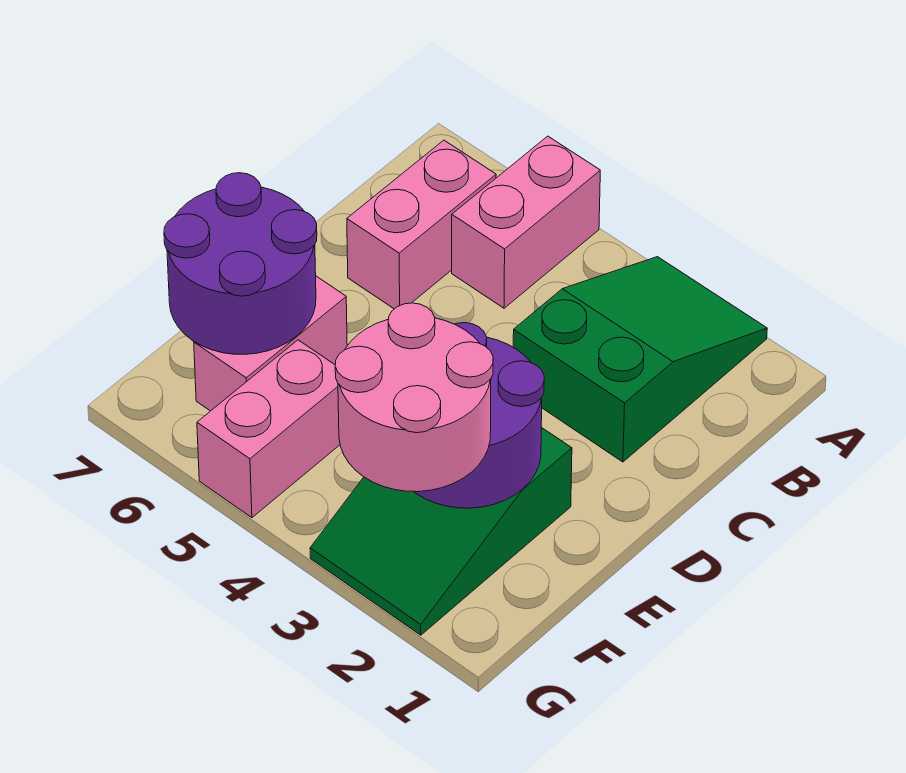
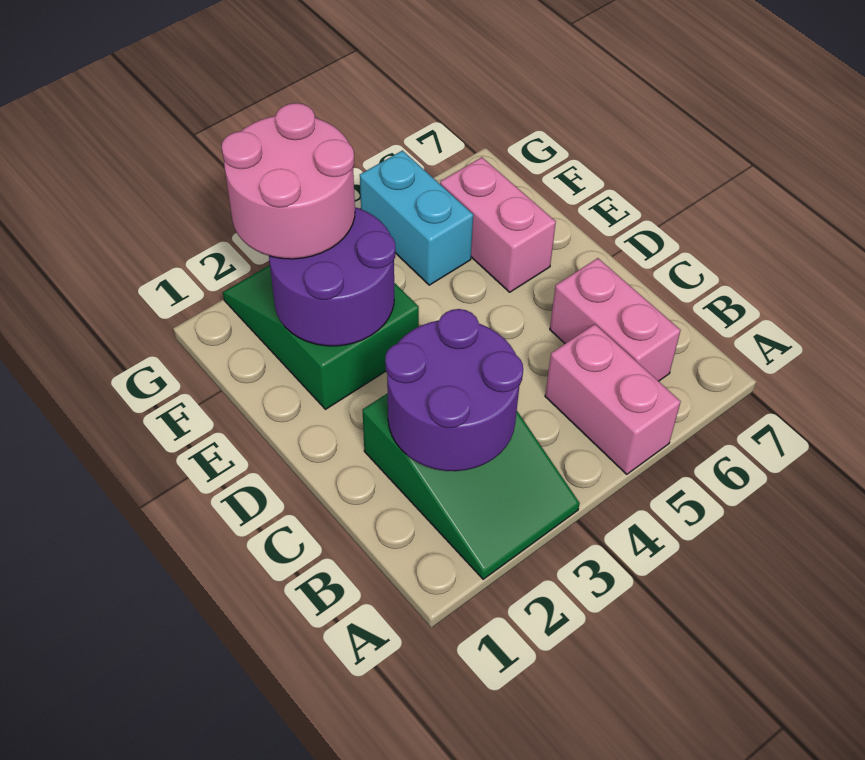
purple round brick E6:F7 level 2 -> purple round brick B2:C3 level 2
pink brick F5:G5 level 1 -> cyan brick F5:G5 level 1

